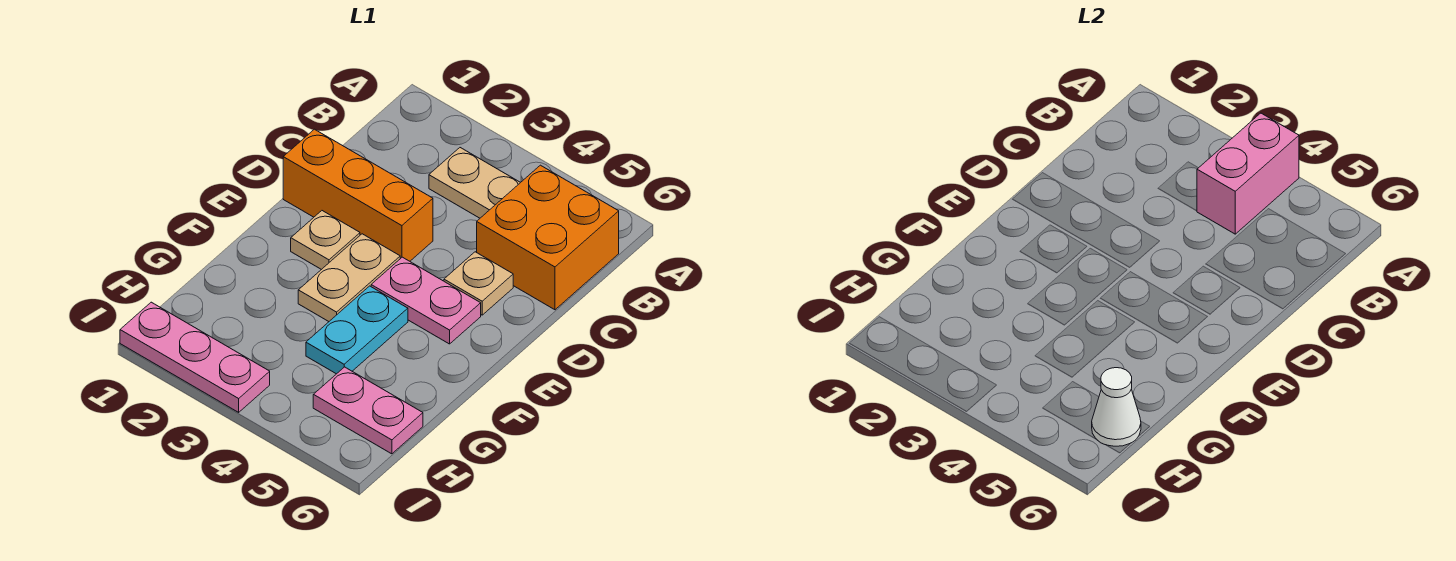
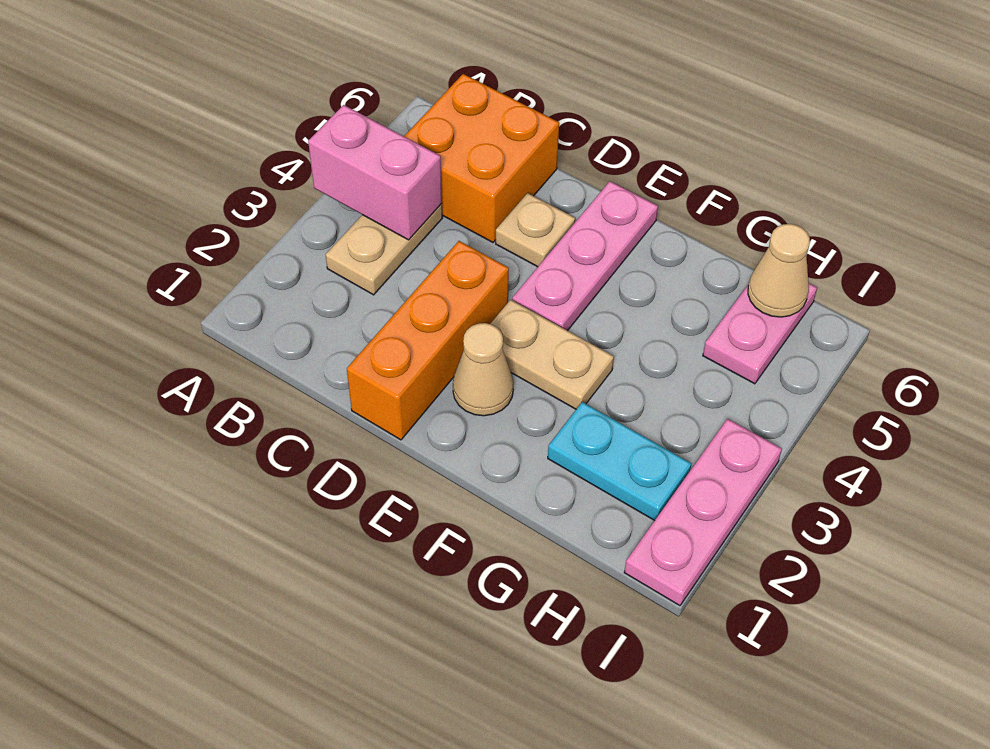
tan plate E2 level 1 -> tan cone E2 level 1
pink plate E4:E5 level 1 -> pink plate E4:E6 level 1
cyan plate F4:G4 level 1 -> cyan plate G2:H2 level 1
white cone H6 level 2 -> tan cone H6 level 2

